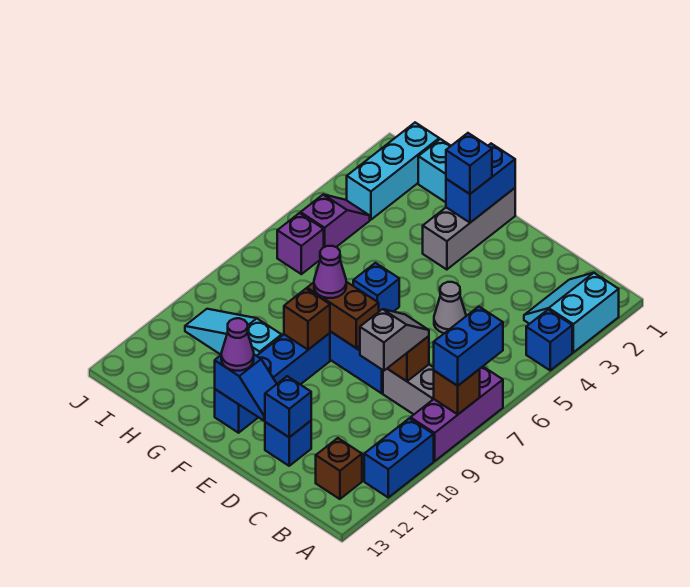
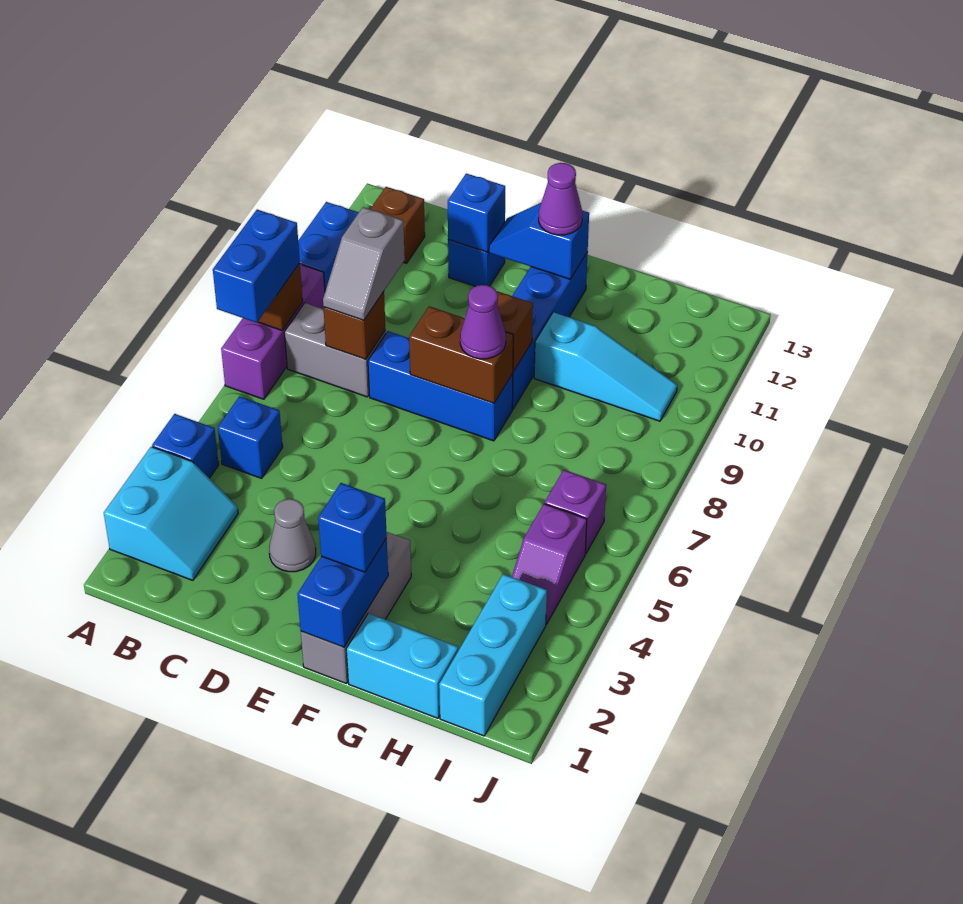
grey cone D5 level 1 -> grey cone D3 level 1
blue brick F6 level 1 -> blue brick B5 level 1

